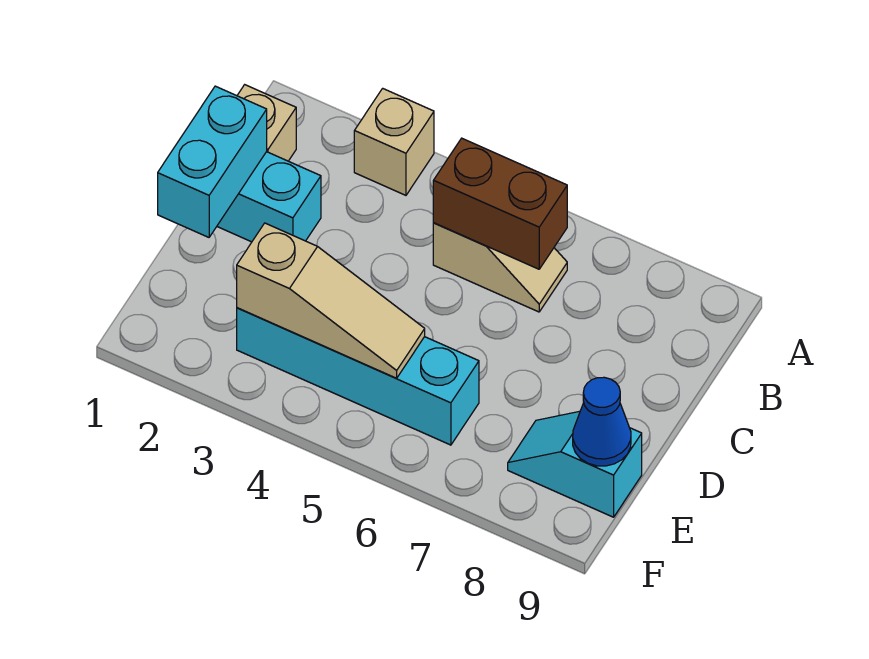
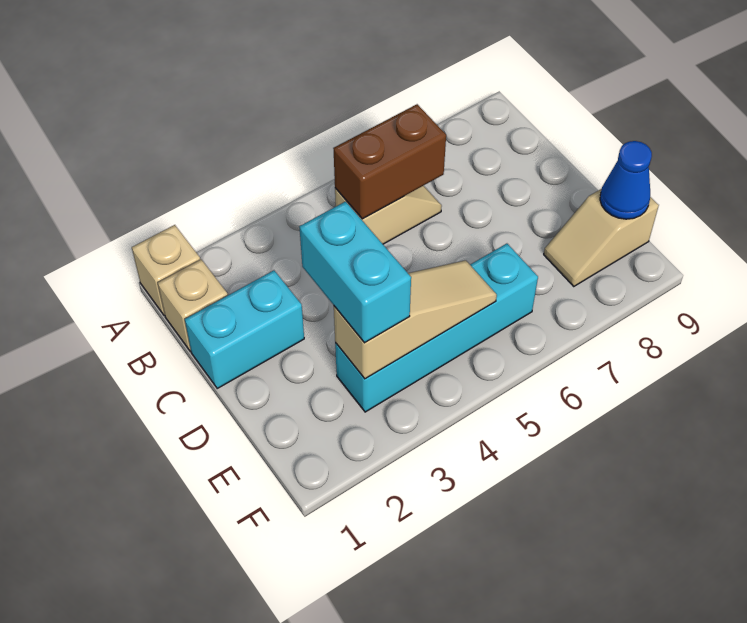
tan brick A3 level 1 -> tan brick A1 level 1
cyan brick C1:D1 level 2 -> cyan brick D3:E3 level 3
cyan slope E8:E9 level 1 top 9 -> tan slope E8:E9 level 1 top 9

